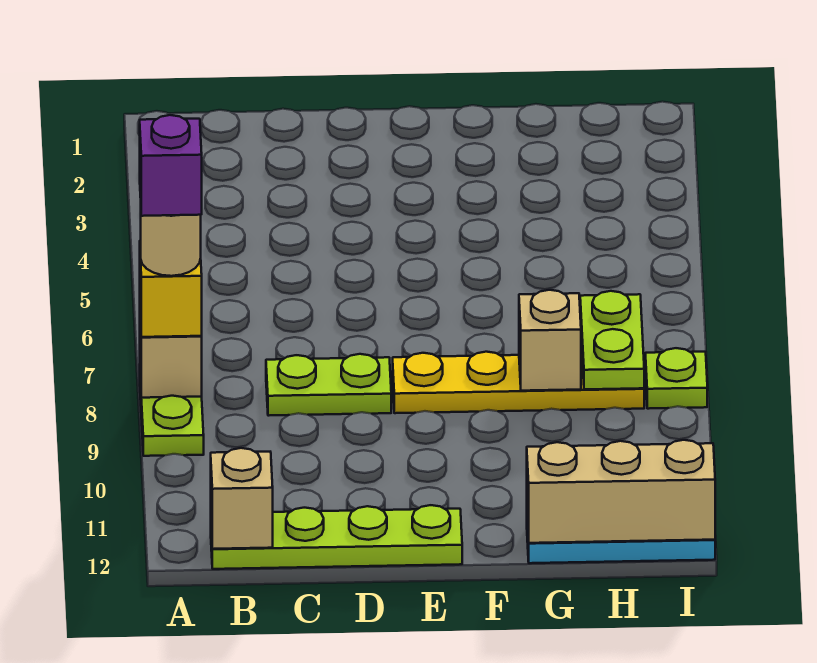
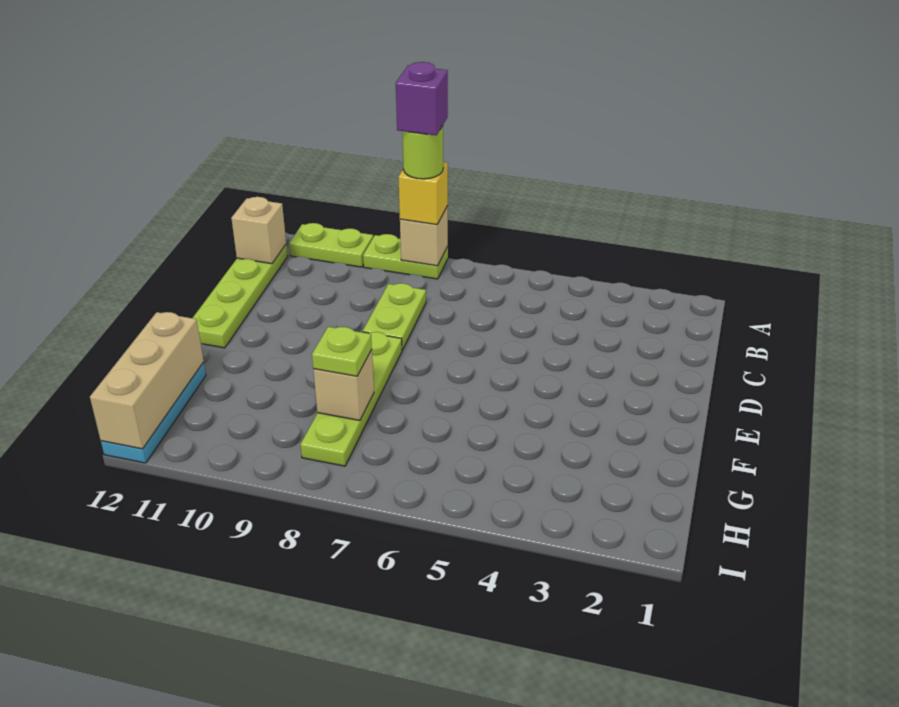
tan round brick A8 level 4 -> lime round brick A8 level 4
yellow plate E8:H8 level 1 -> lime plate E8:H8 level 1
lime plate H7:H8 level 2 -> lime plate A10:A11 level 1
lime plate I8 level 1 -> lime plate G8 level 3

